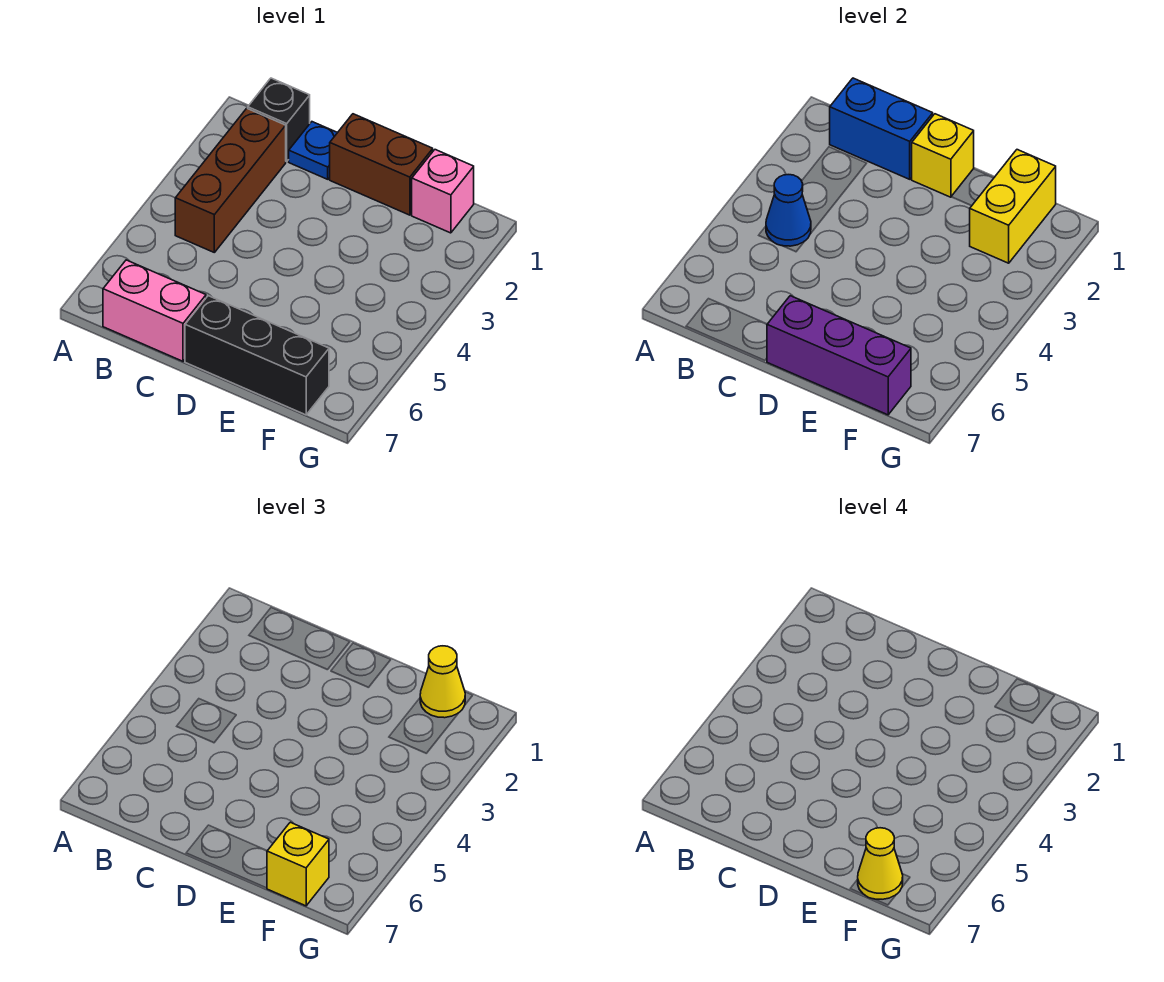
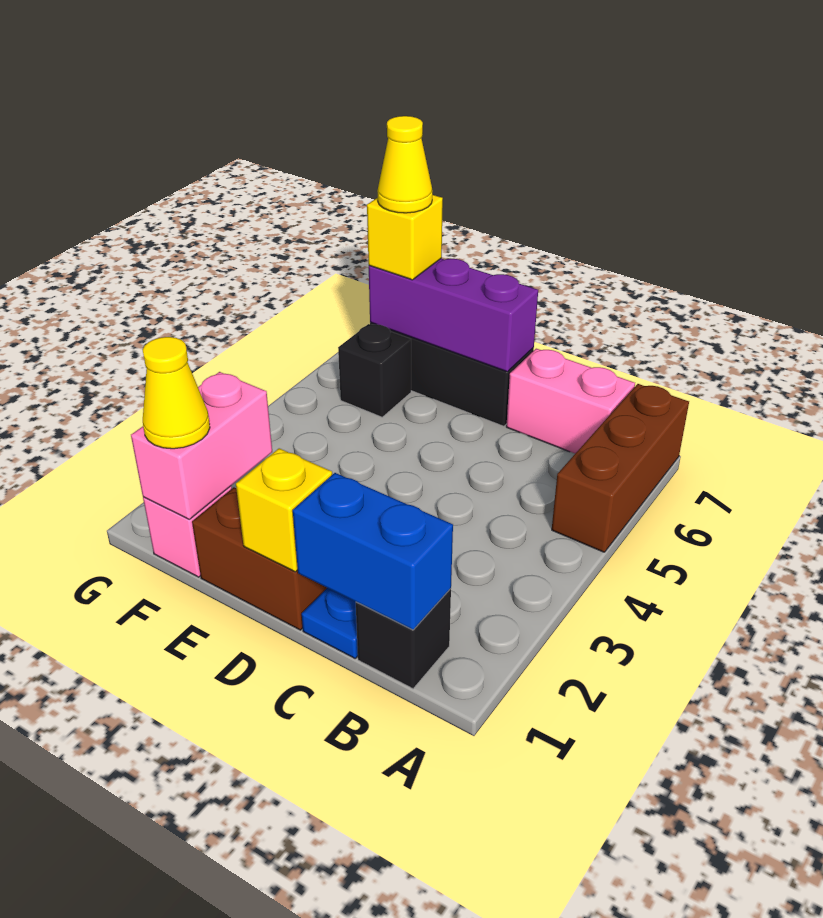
brown brick B2:B4 level 1 -> brown brick A5:A7 level 1
blue cone B4 level 2 -> none
yellow brick F1:F2 level 2 -> pink brick F1:F2 level 2
none -> black brick F6 level 1

